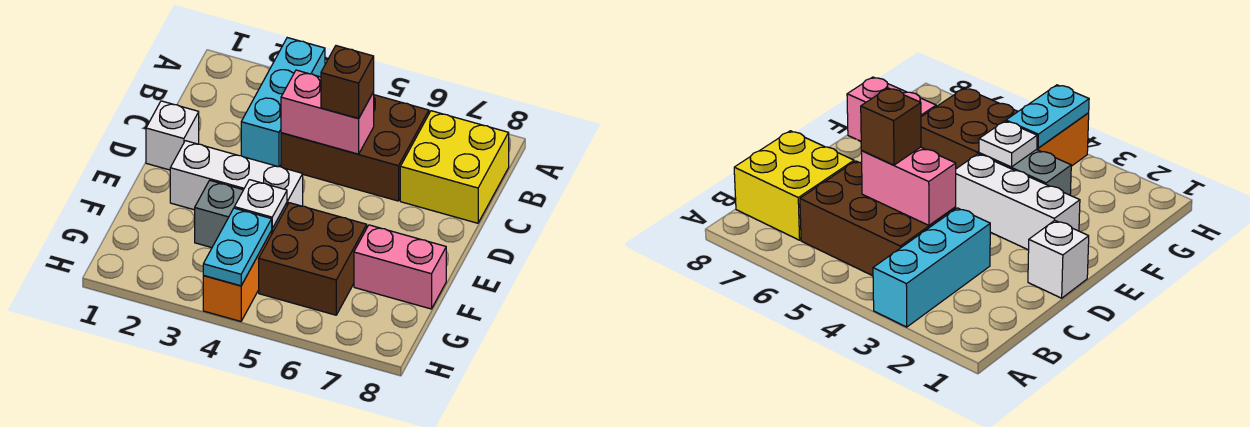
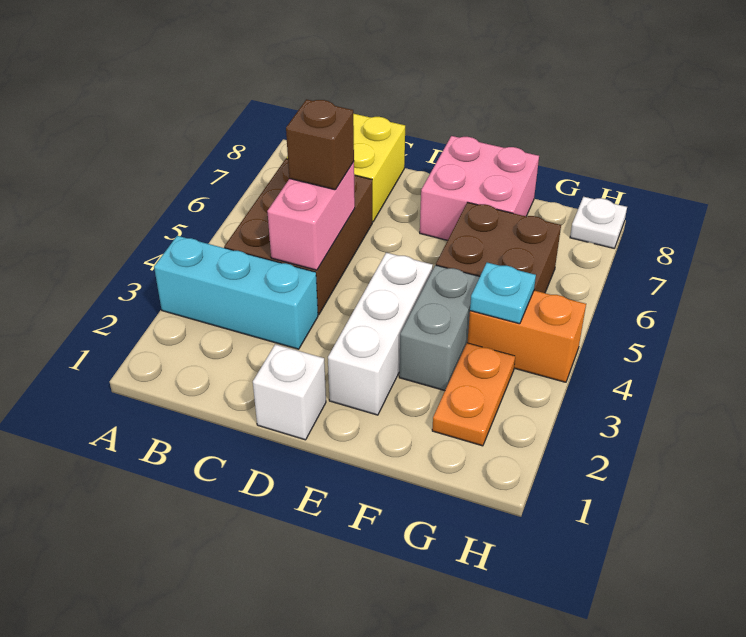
white plate F4 level 2 -> white plate H8 level 1
pink brick F7:F8 level 1 -> pink brick E7:F8 level 1
none -> orange plate G2:G3 level 1
cyan plate G4:H4 level 2 -> cyan plate G4 level 2

